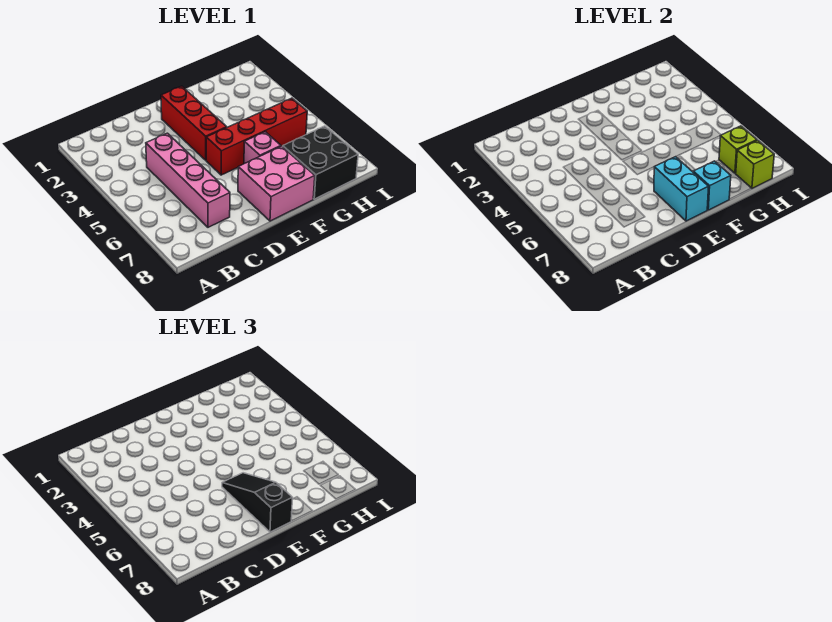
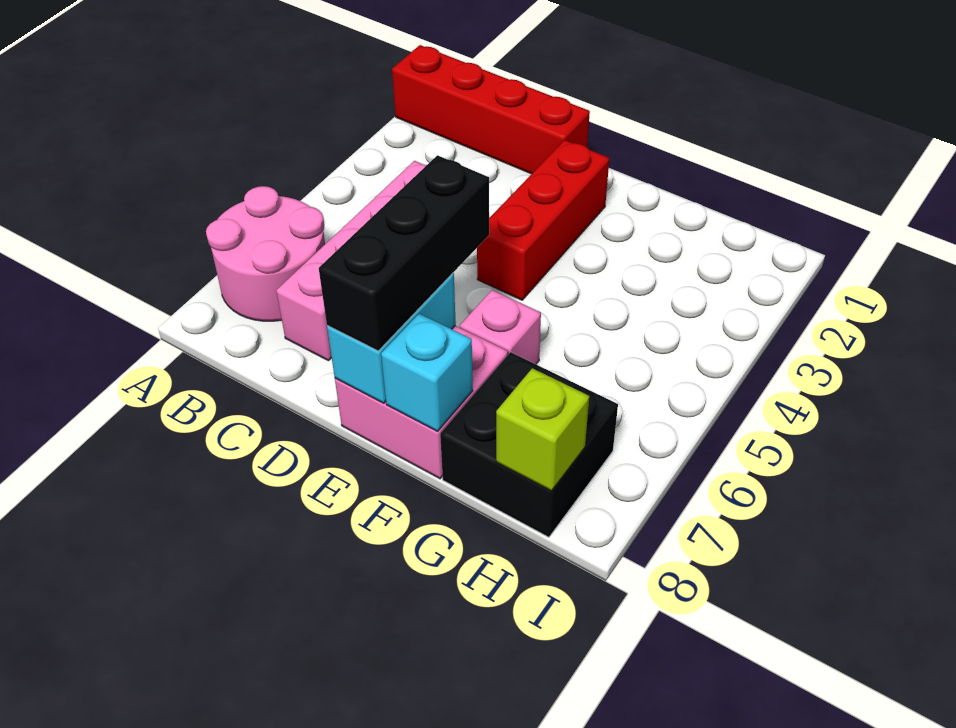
none -> pink round brick A6:B7 level 1
red brick E5:H5 level 1 -> red brick A1:D1 level 1
black slope E6:E8 level 3 top 8 -> black brick E6:E8 level 3
lime brick H7 level 2 -> none

